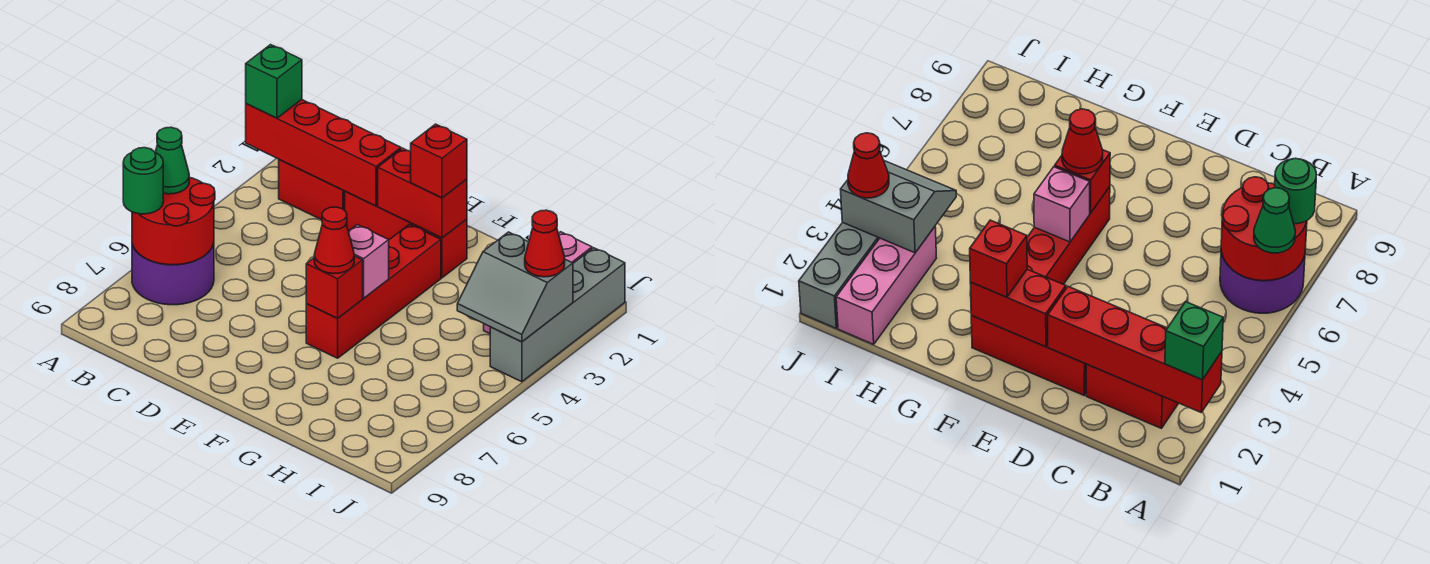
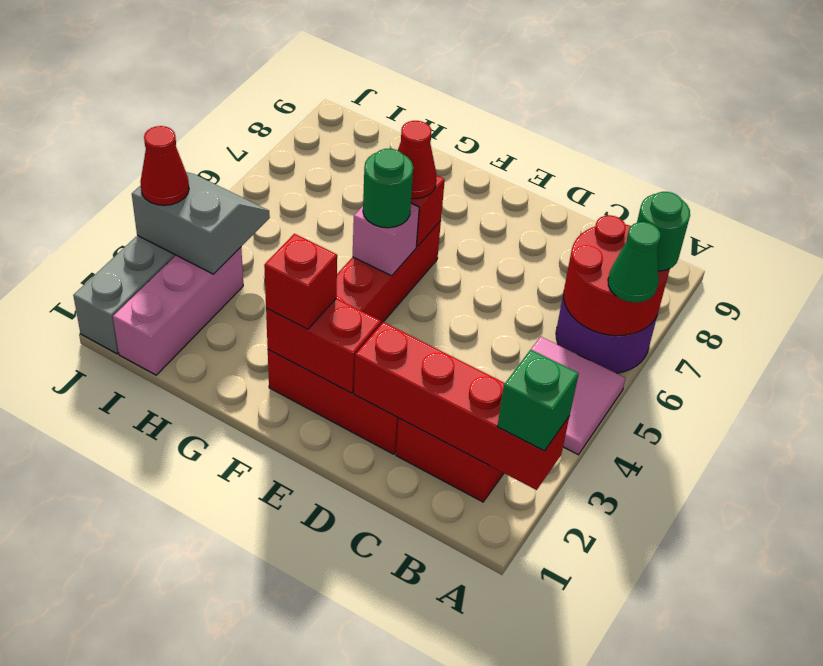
none -> pink tile A4:B5 level 1
none -> green round brick F5 level 3

